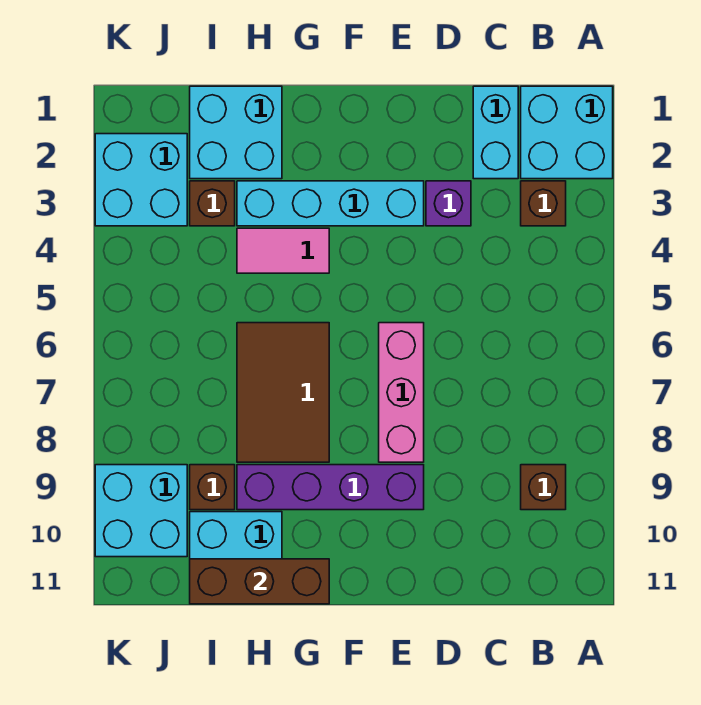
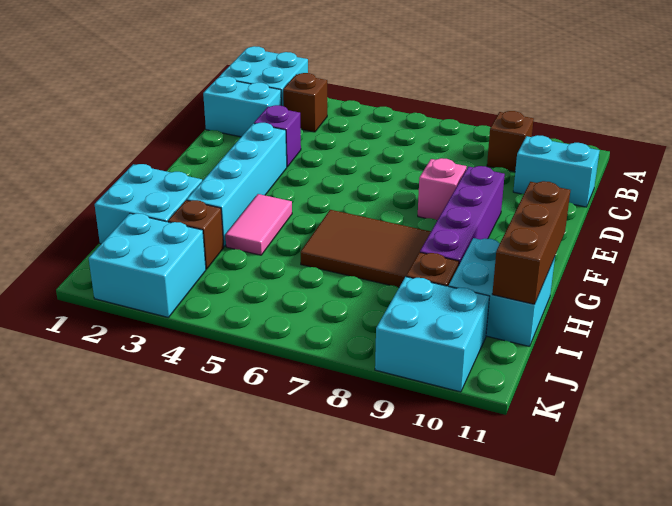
none -> cyan brick C10:C11 level 1
pink brick E6:E8 level 1 -> pink brick E8 level 1

